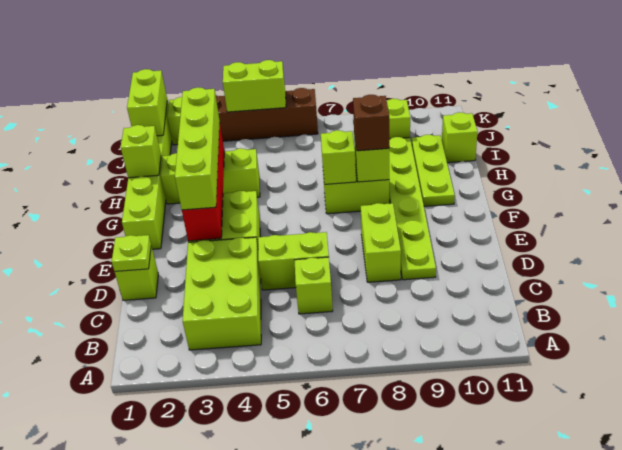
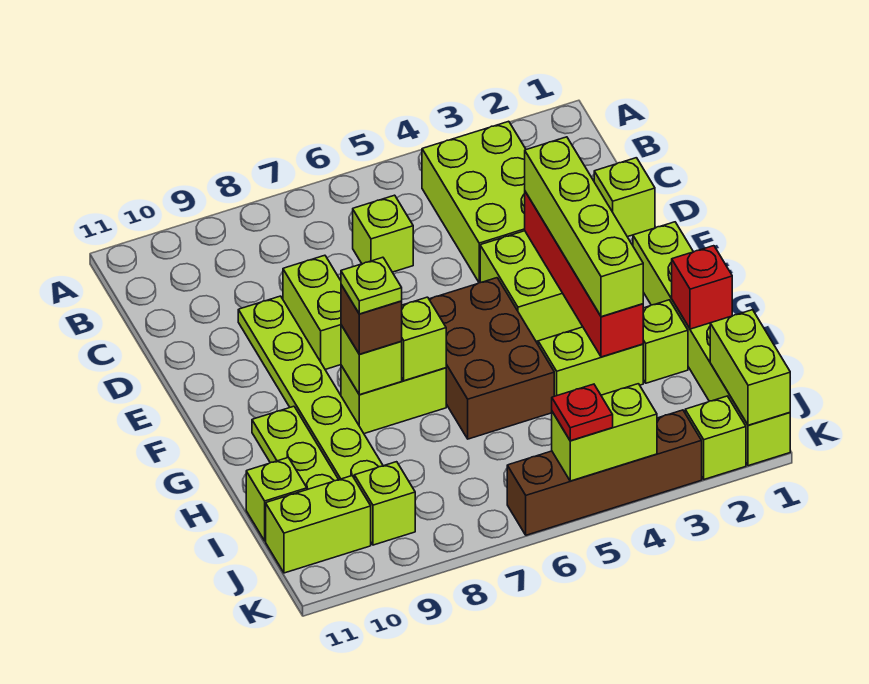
lime plate D1 level 2 -> lime plate G8 level 4
lime brick D5:D6 level 1 -> lime brick J10:J11 level 1
none -> brown brick F5:H6 level 1
lime brick H1 level 2 -> red brick H1 level 2
none -> red plate K5 level 3

